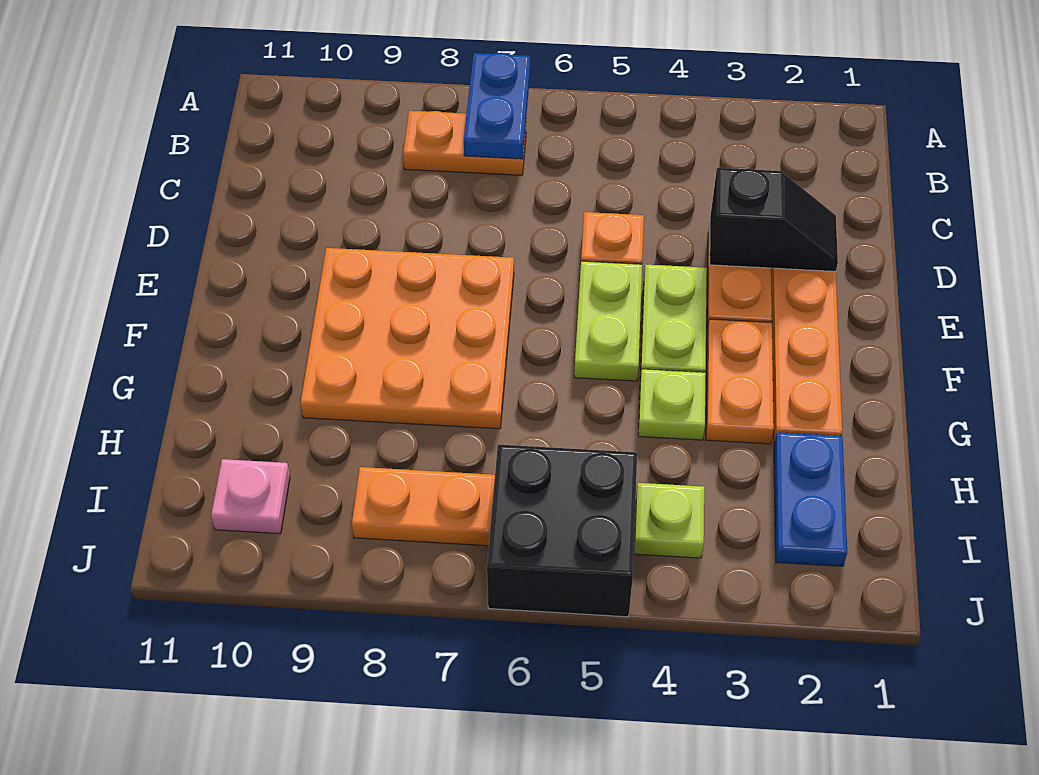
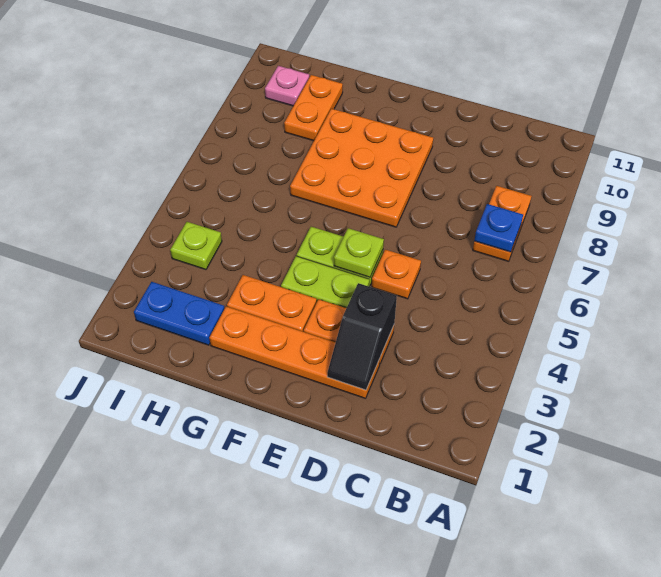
blue plate A7:B7 level 2 -> blue plate B7 level 2
lime plate G4 level 1 -> lime plate E5 level 2
black brick I5:J6 level 1 -> none
orange plate I7:I8 level 1 -> orange plate H9:H10 level 1

